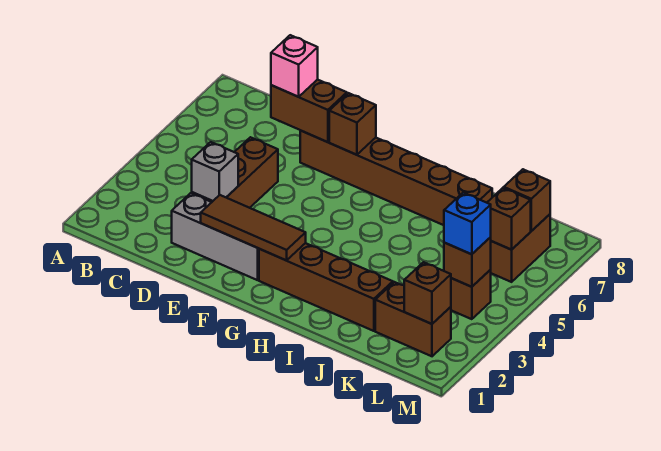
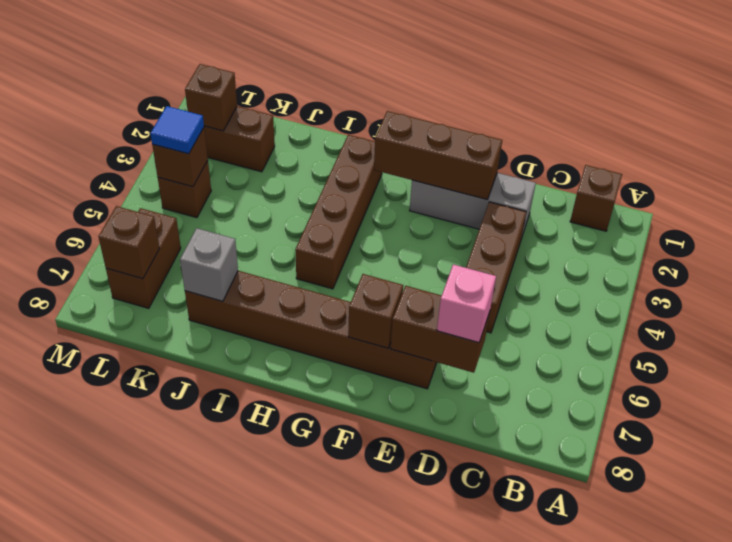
grey brick D3 level 2 -> grey brick J7 level 2
brown tile E2:G2 level 2 -> brown brick E2:G2 level 2
brown brick G2:J2 level 1 -> brown brick H2:H5 level 1
blue brick L4 level 3 -> blue tile L4 level 3
brown brick L6 level 2 -> brown brick B1 level 1

